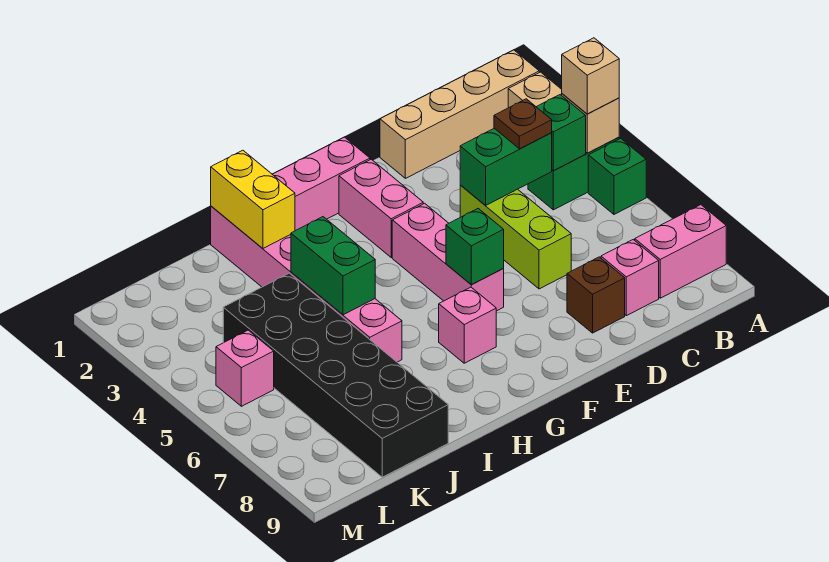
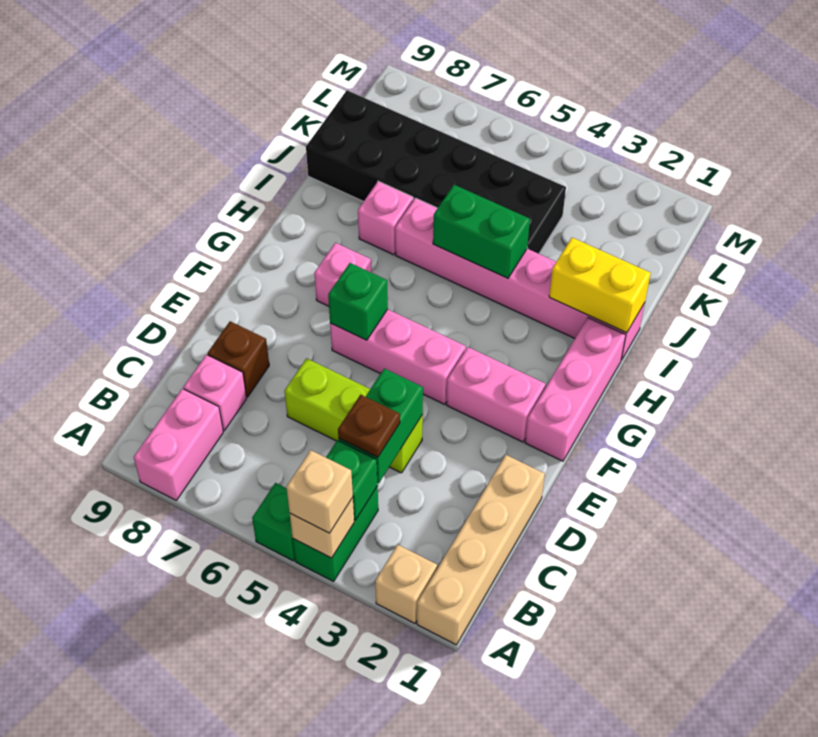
pink brick L5 level 1 -> pink brick I7 level 1

